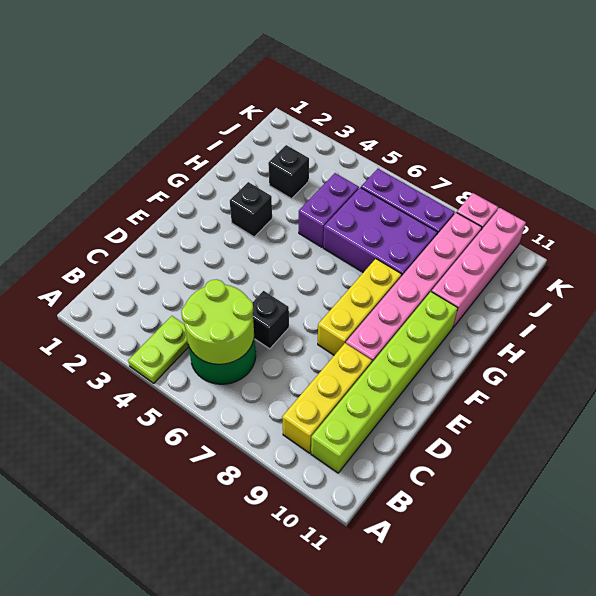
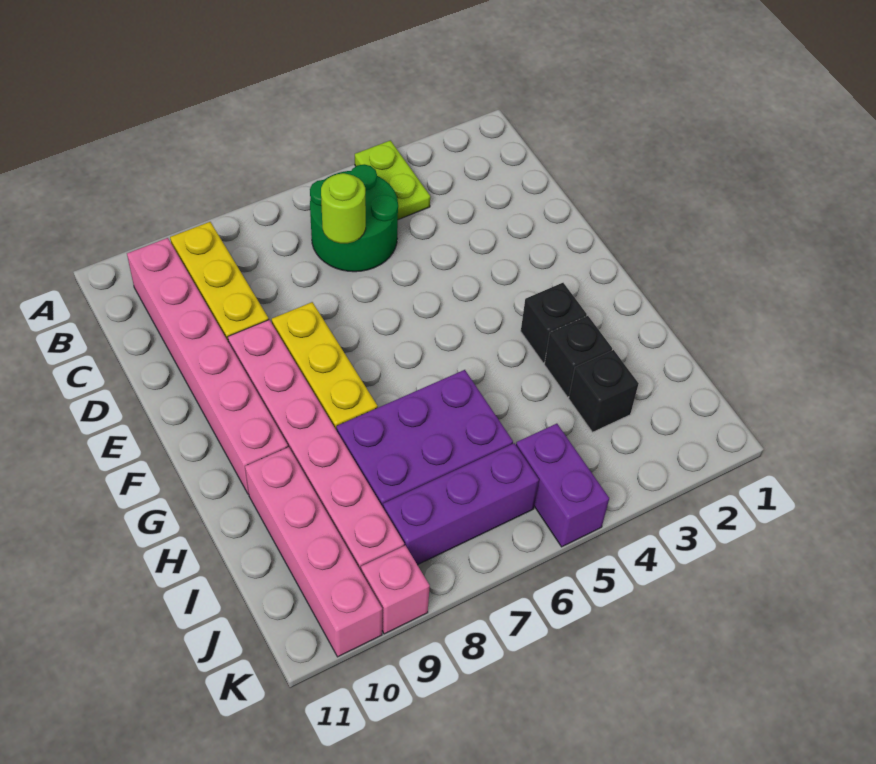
lime round brick B5:C6 level 2 -> lime round brick C6 level 2
lime brick B10:G10 level 1 -> pink brick B10:G10 level 1
black brick D6 level 1 -> black brick H3 level 1
purple brick H5:I5 level 1 -> purple brick J5:K5 level 1

